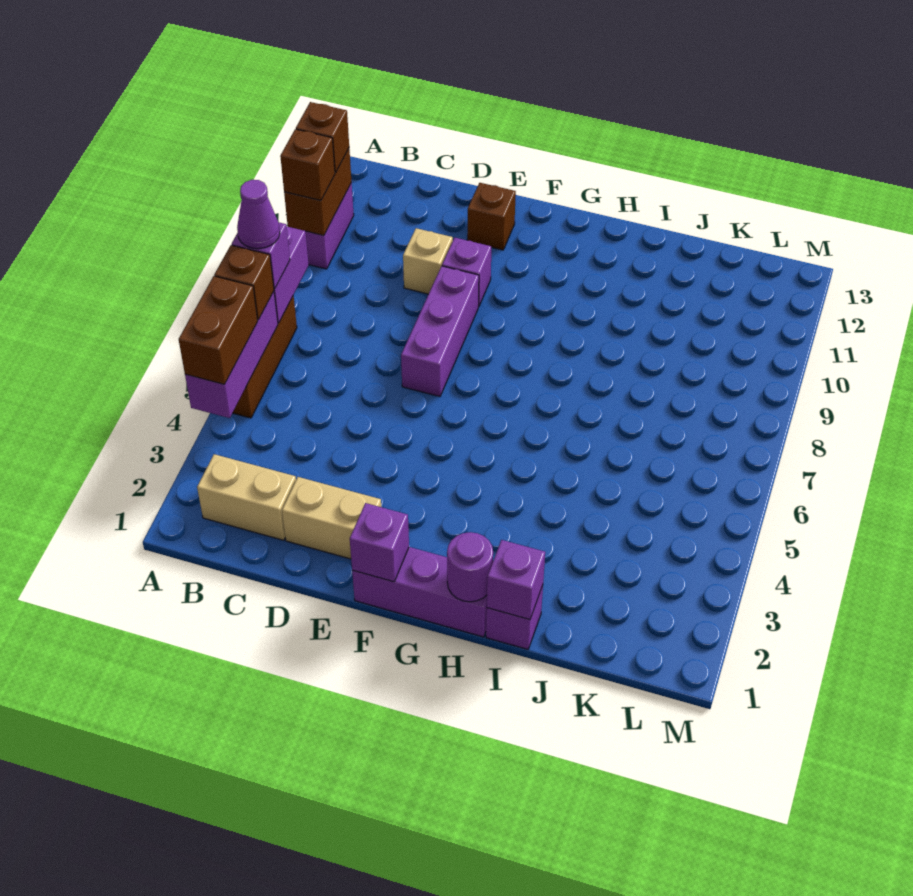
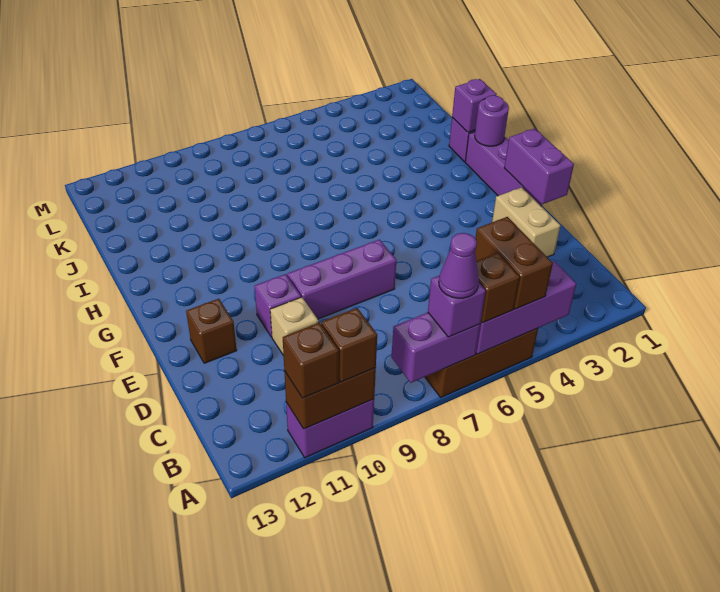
brown brick A4:A5 level 3 -> brown brick A5:B5 level 3
tan brick B2:C2 level 1 -> none
purple brick F1 level 2 -> purple brick E1:F1 level 2

